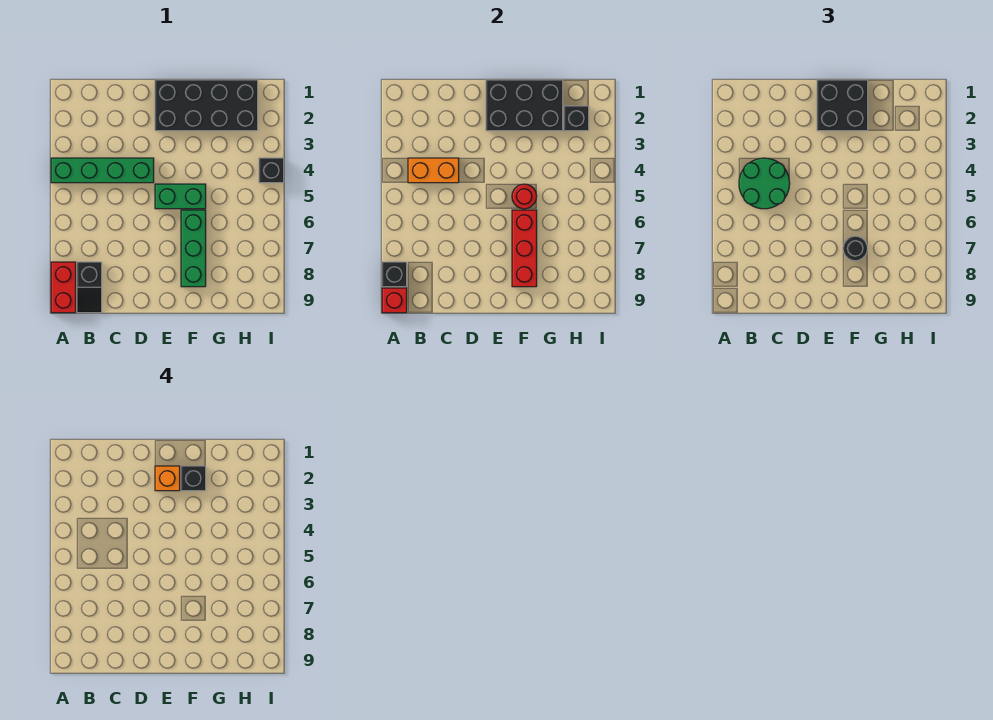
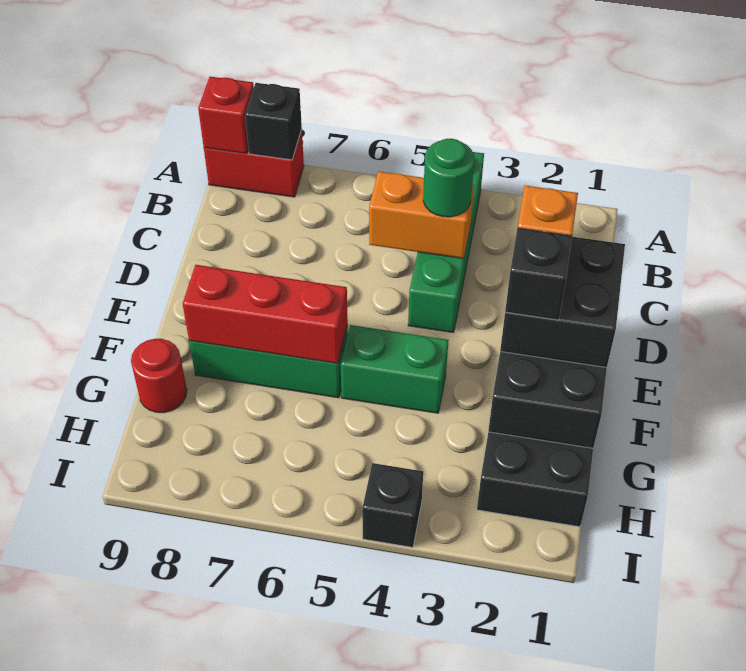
orange brick B4:C4 level 2 -> orange brick C4:C5 level 2
green round brick B4:C5 level 3 -> green round brick C4 level 3
black slope B8:B9 level 1 top 8 -> none
green brick E5:F5 level 1 -> green brick F4:F5 level 1
red round brick F5 level 2 -> red round brick G9 level 1
black round brick F7 level 3 -> none
black brick H2 level 2 -> none

